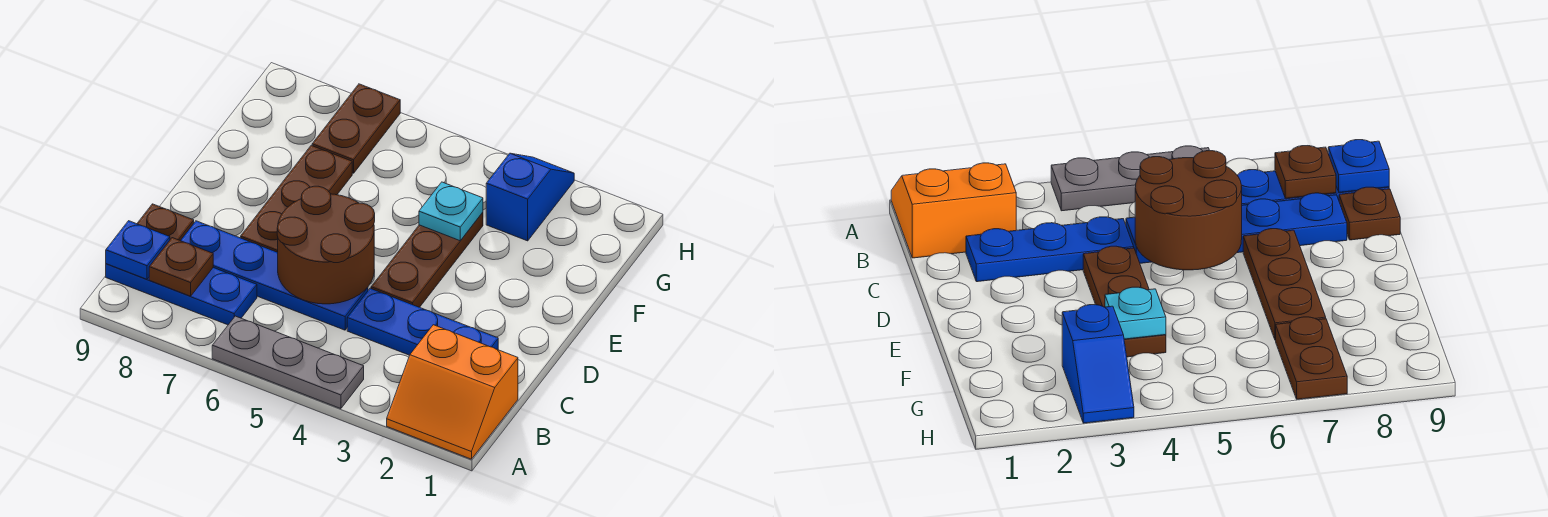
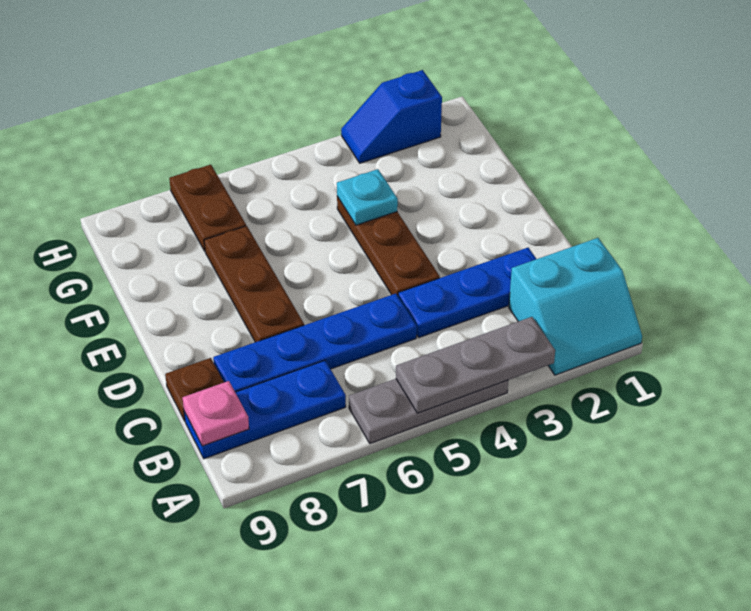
orange slope A1:B2 level 1 top B -> cyan slope A1:B2 level 1 top B
none -> grey plate A3:A5 level 2
brown plate B8 level 2 -> none
blue plate B9 level 2 -> pink plate B9 level 2
brown round brick C5:D6 level 2 -> none
blue slope G3:H3 level 1 top G -> blue slope H2:H3 level 1 top 2

